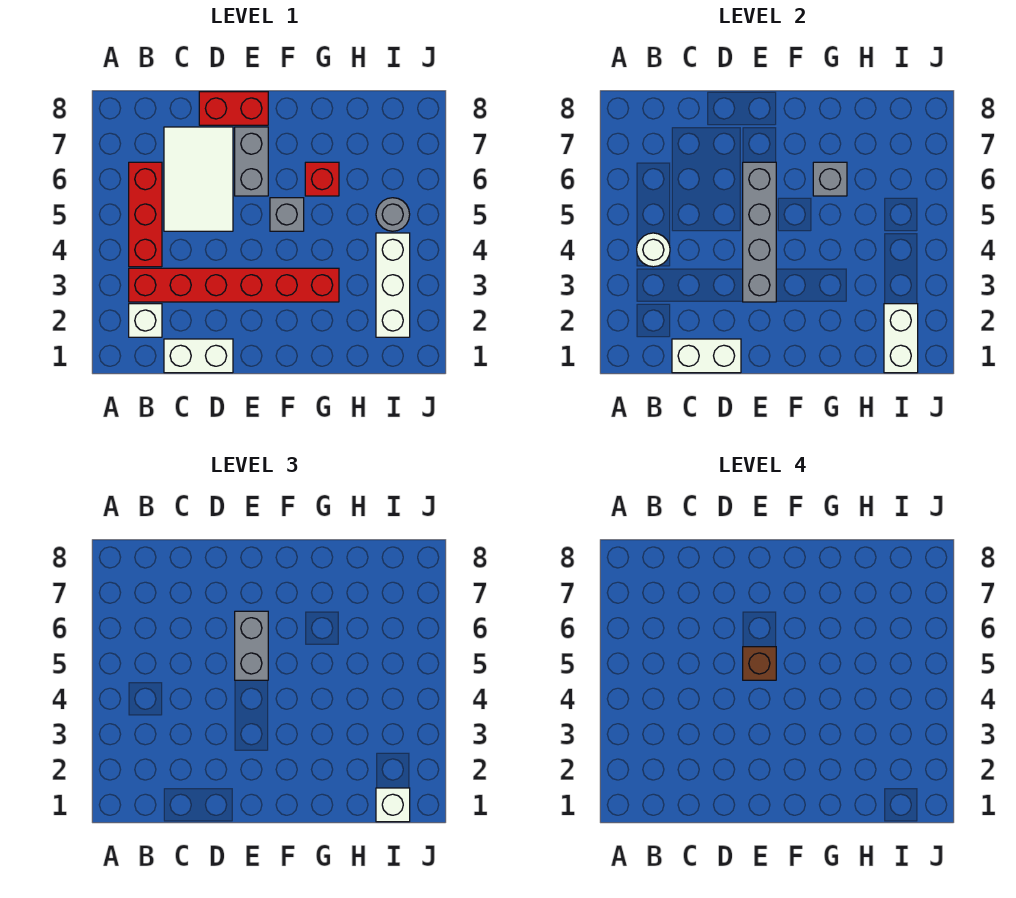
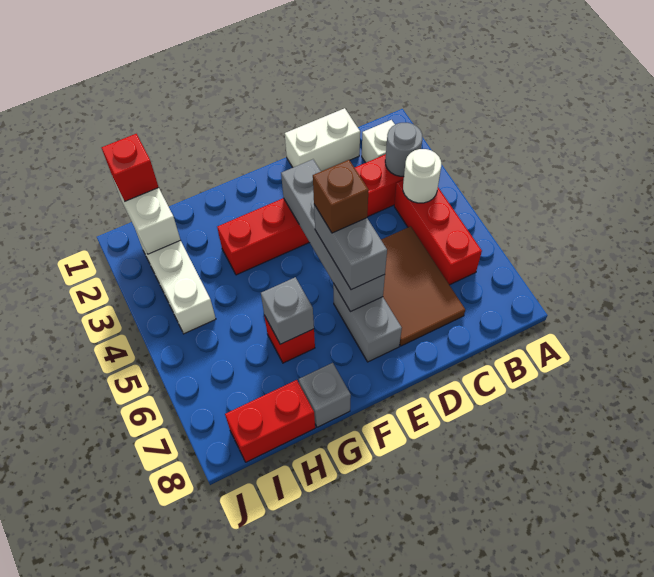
white brick C1:D1 level 2 -> none
white tile C5:D7 level 1 -> brown tile C5:D7 level 1
red brick D8:E8 level 1 -> red brick H8:I8 level 1
grey brick F5 level 1 -> grey brick G8 level 1
white brick I1 level 3 -> red brick I1 level 3
grey round brick I5 level 1 -> grey round brick B3 level 2

